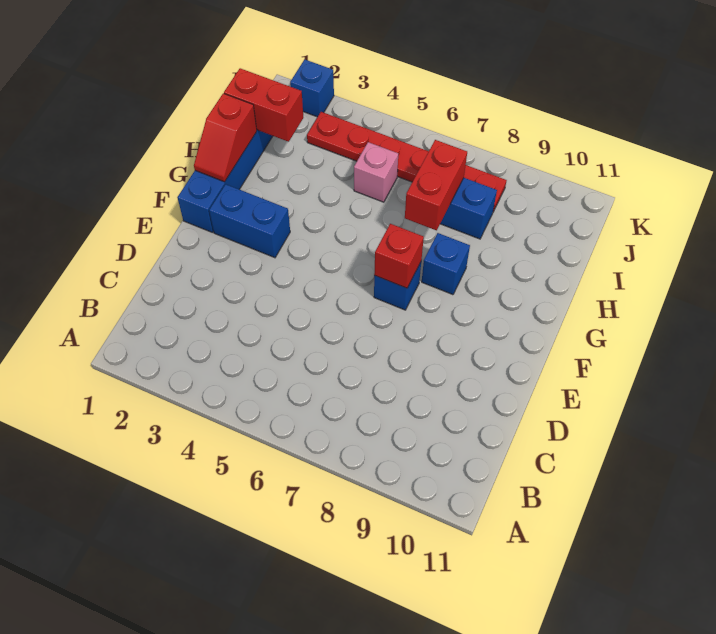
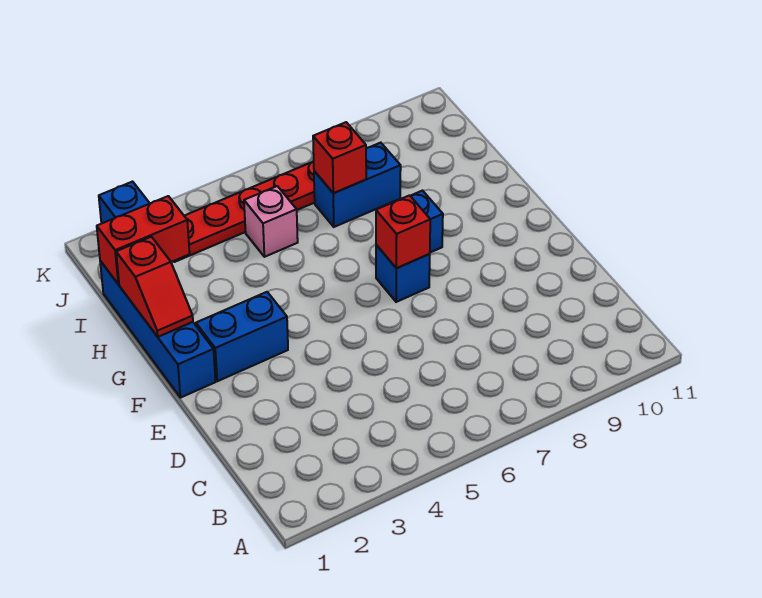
red brick H7:I7 level 2 -> red brick I7 level 2

